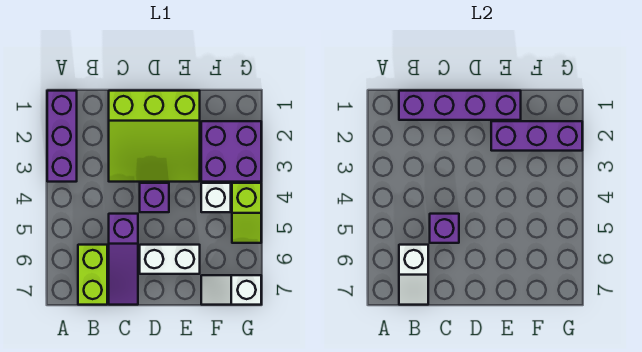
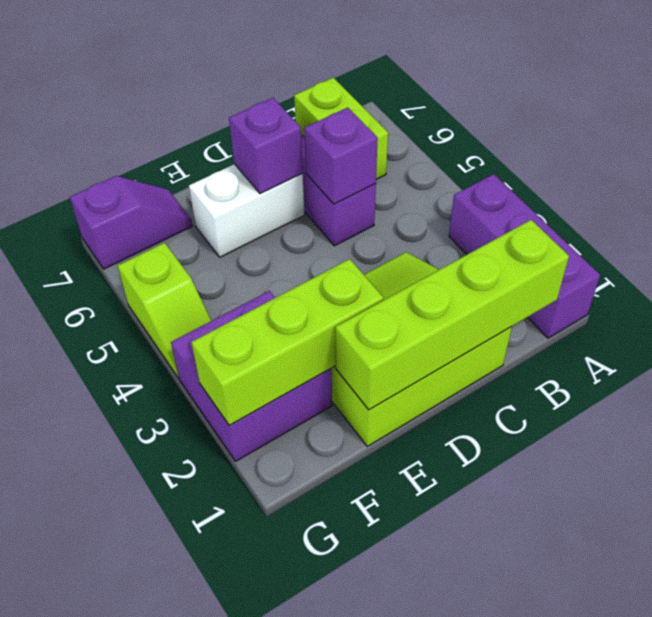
purple brick B1:E1 level 2 -> lime brick B1:E1 level 2
white slope B6:B7 level 2 top 6 -> none
purple brick D4 level 1 -> purple brick D6 level 2
purple brick E2:G2 level 2 -> lime brick E2:G2 level 2
white brick F4 level 1 -> none
white slope F7:G7 level 1 top G -> purple slope F7:G7 level 1 top G
lime slope G4:G5 level 1 top 4 -> lime slope G4:G5 level 1 top 5

